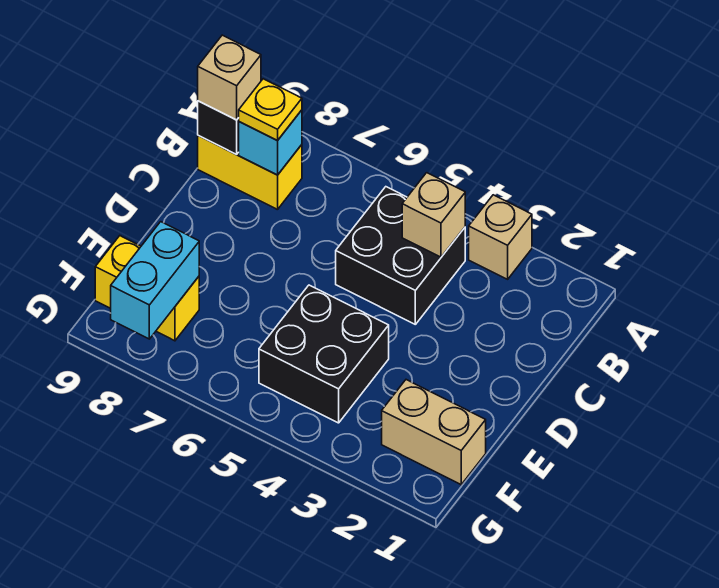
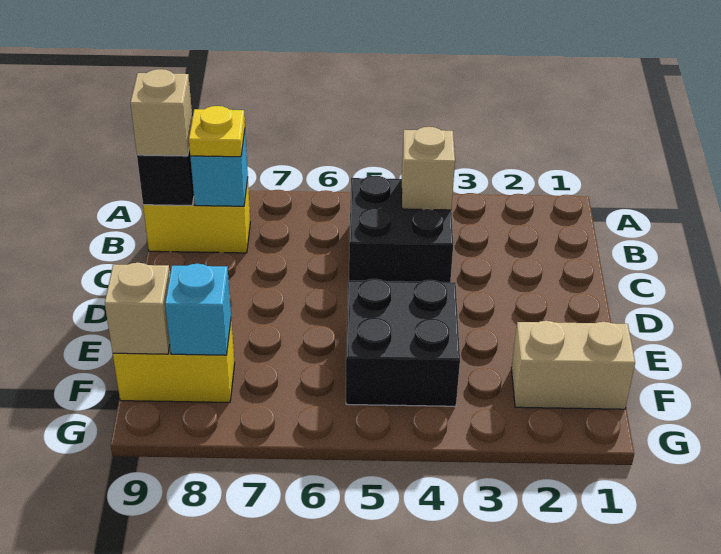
tan brick A3 level 1 -> tan brick F9 level 2
cyan brick F8:G8 level 2 -> cyan brick F8 level 2

